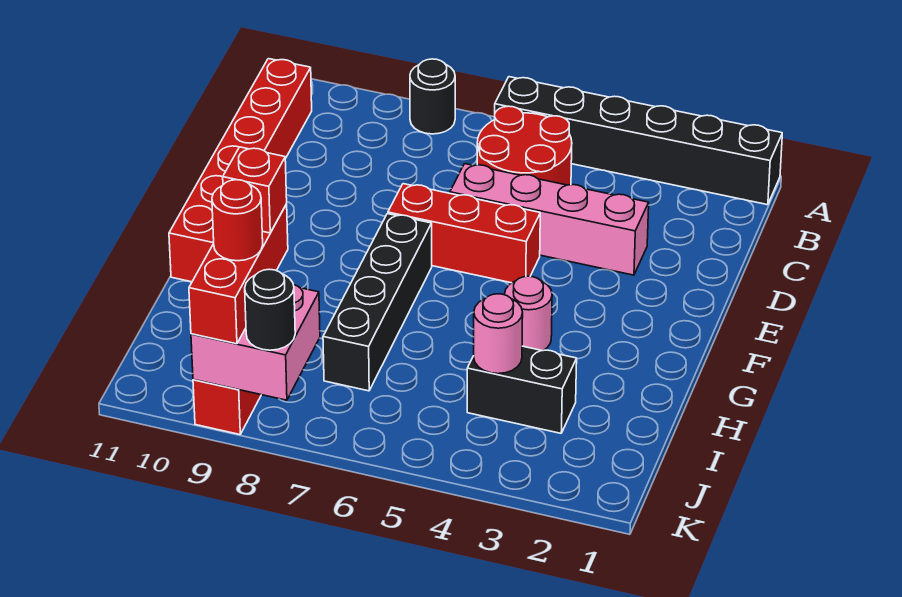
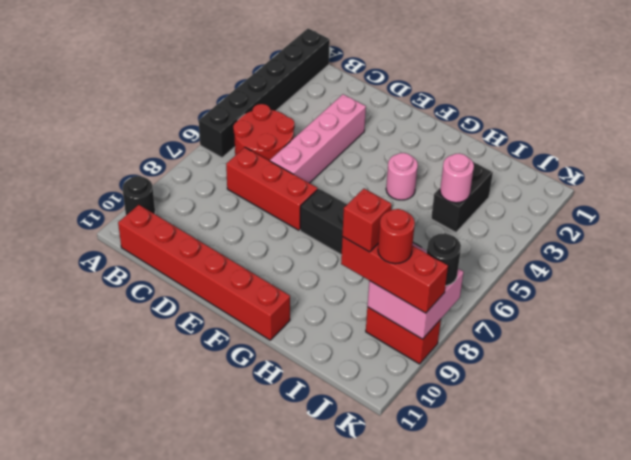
black round brick A8 level 1 -> black round brick A10 level 1
red brick E5:E7 level 1 -> red brick C7:E7 level 1

